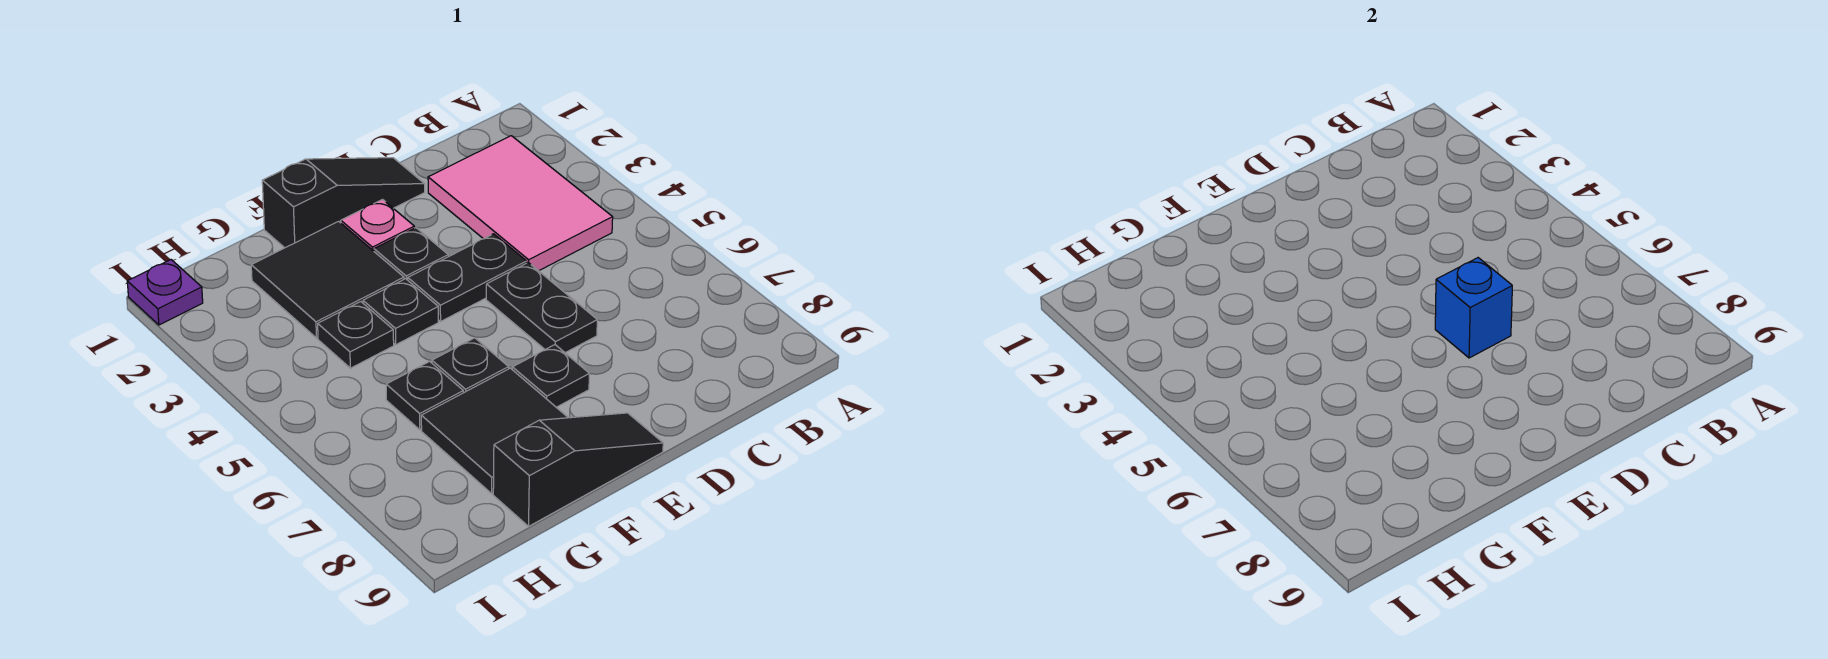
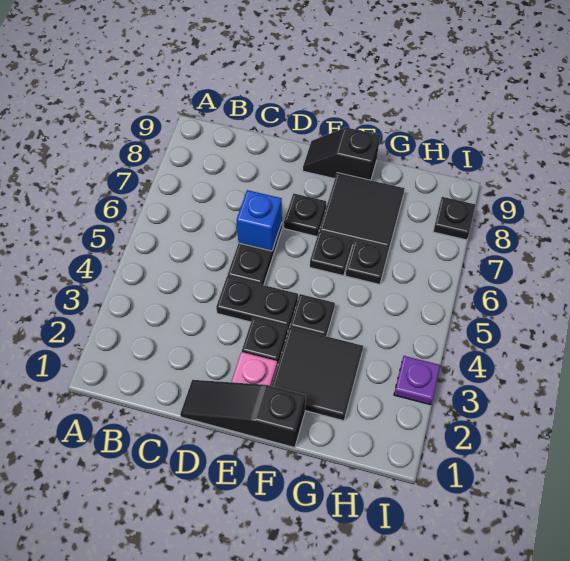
pink tile B2:C4 level 1 -> none
black slope E9:G9 level 1 top G -> black slope E9:F9 level 1 top F
black plate G4 level 1 -> black plate I8 level 1
purple plate I1 level 1 -> purple plate I3 level 1

